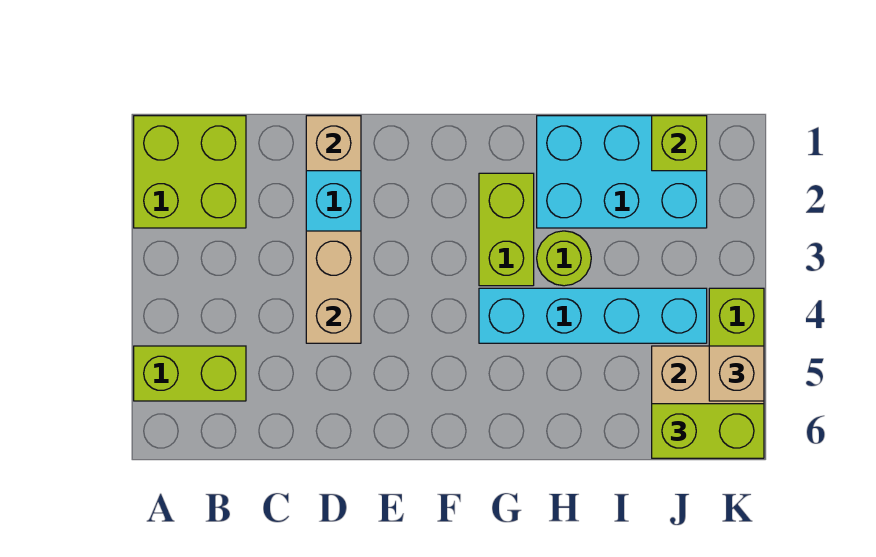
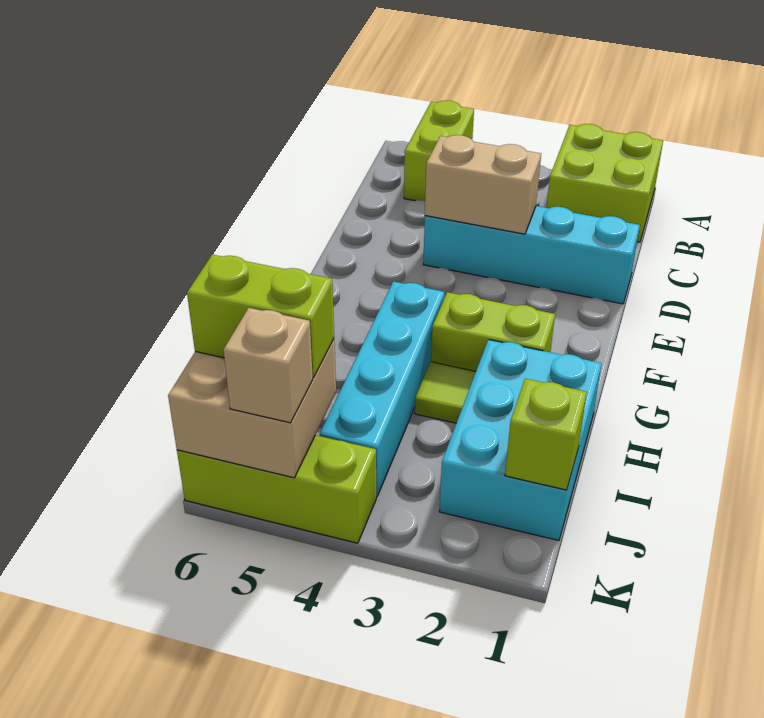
tan brick D1 level 2 -> none
lime round brick H3 level 1 -> lime tile H3 level 1
lime brick J6:K6 level 3 -> lime brick J5:J6 level 3

